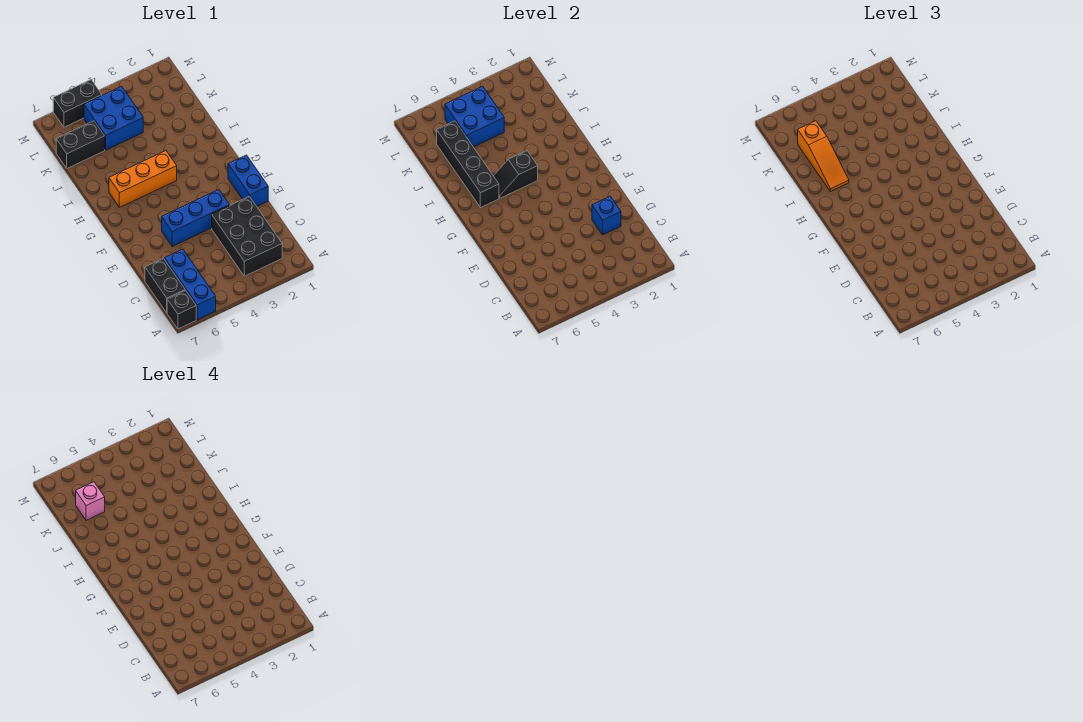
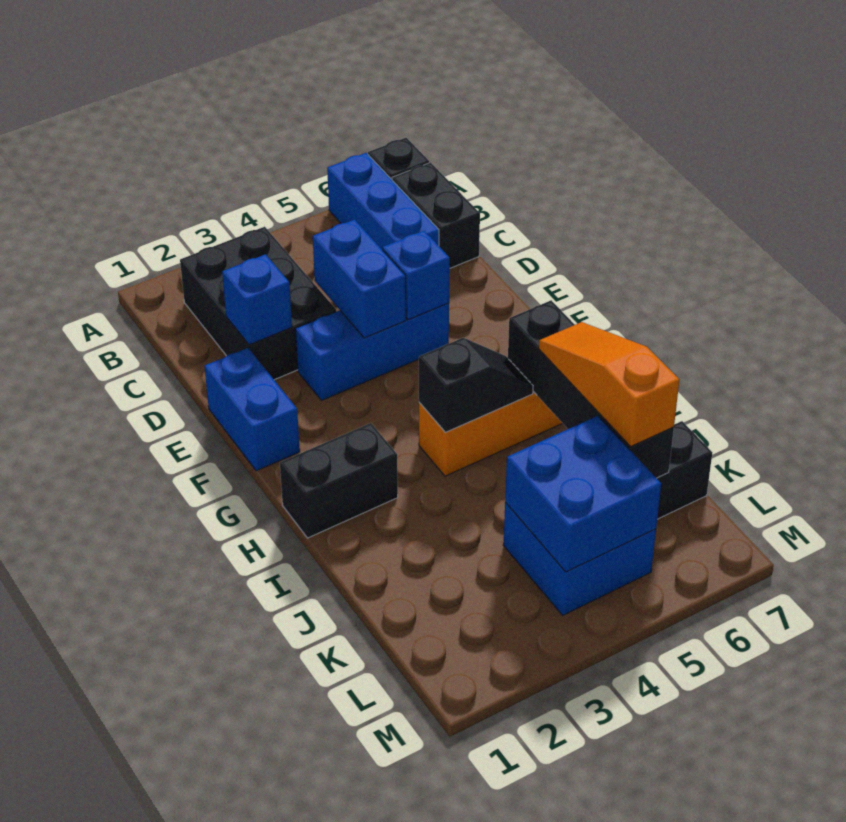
none -> blue brick D4:E4 level 2
none -> blue brick E5 level 2
pink brick K6 level 4 -> none
black brick M5:M6 level 1 -> black brick H1:H2 level 1

